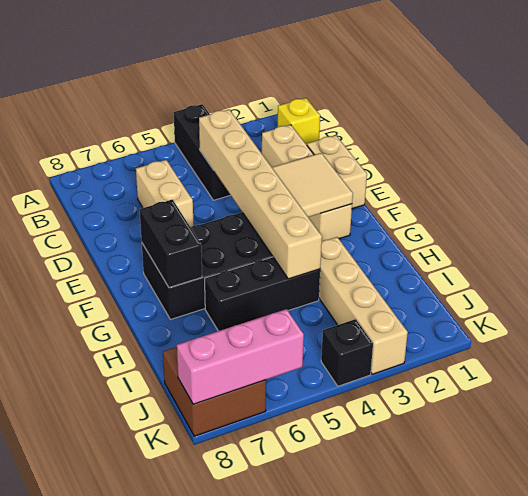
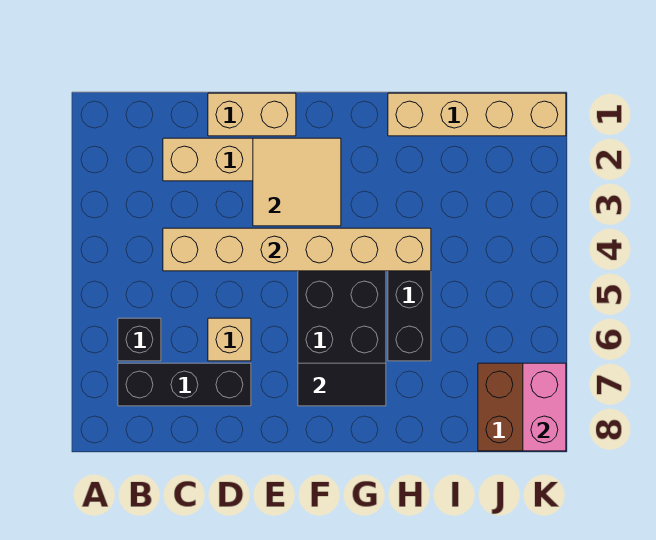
black brick A4:C4 level 1 -> black brick B7:D7 level 1
yellow brick B1 level 1 -> none
tan brick C6:D6 level 1 -> tan brick D6 level 1
black brick F7:G7 level 2 -> black tile F7:G7 level 2
tan brick H3:K3 level 1 -> tan brick H1:K1 level 1
black brick K4 level 1 -> black brick B6 level 1
pink brick K6:K8 level 2 -> pink brick K7:K8 level 2

